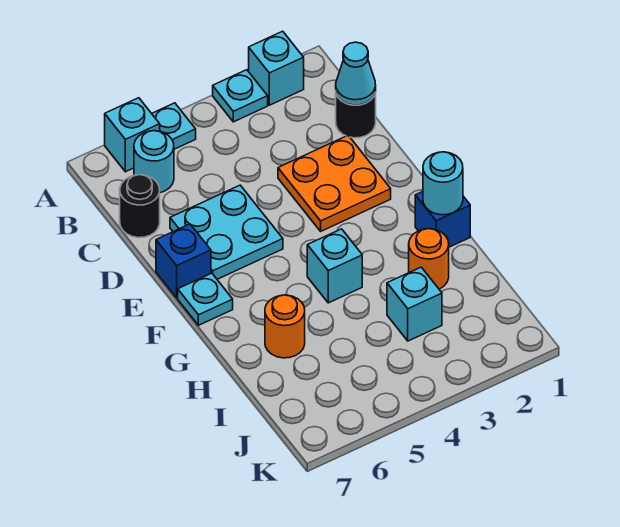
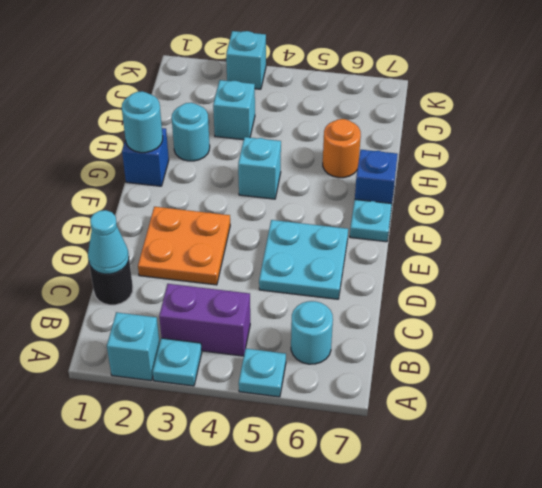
cyan brick A6 level 1 -> cyan brick K3 level 1
none -> purple brick B3:B4 level 1
black round brick C7 level 1 -> none
blue brick E7 level 1 -> blue brick G7 level 1
orange round brick H2 level 1 -> cyan round brick H2 level 1

